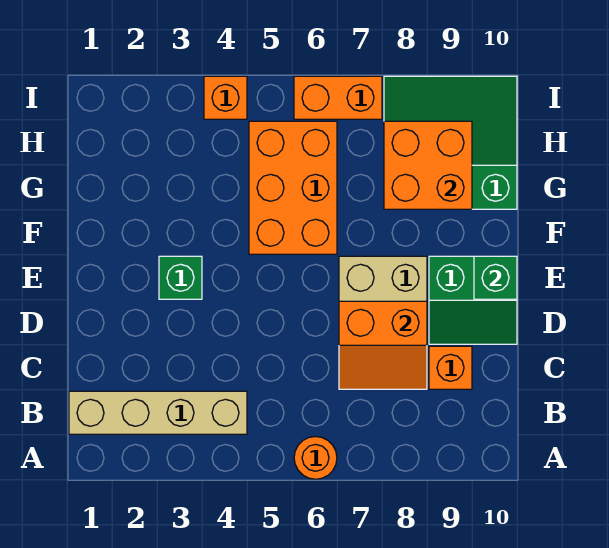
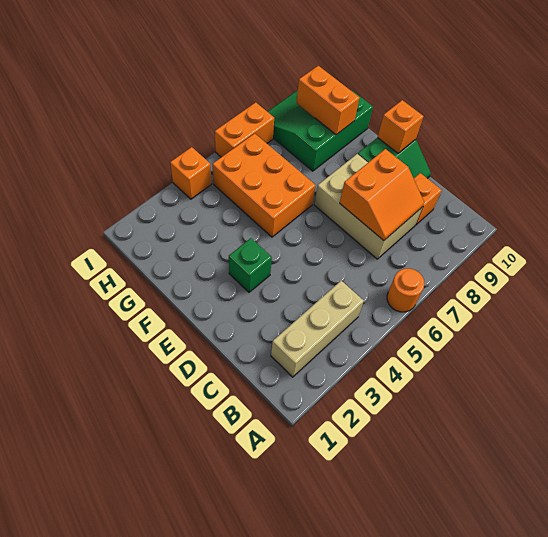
tan brick B1:B4 level 1 -> tan brick B2:B4 level 1
green brick E10 level 2 -> orange brick E10 level 2
orange brick G8:H9 level 2 -> orange brick G9:H9 level 2

